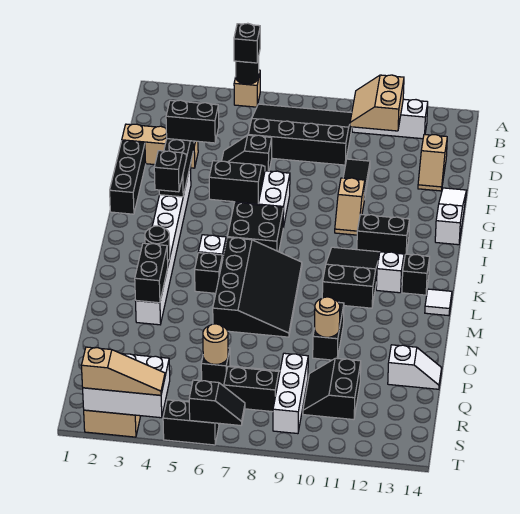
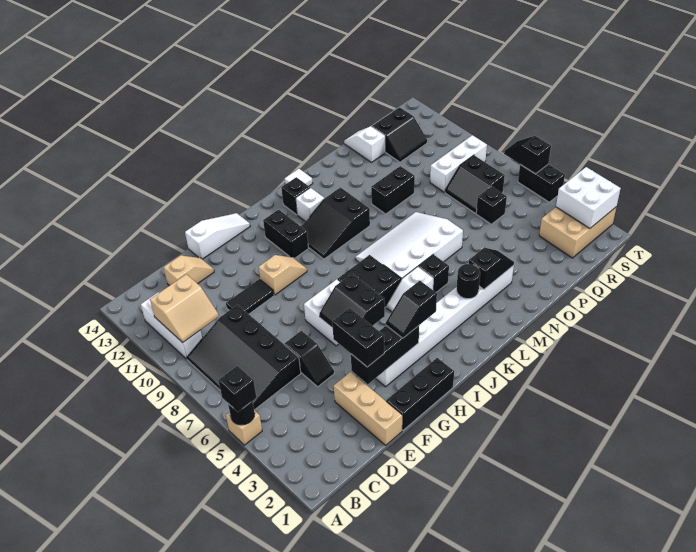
white slope F14:H14 level 1 top H -> white slope F14:H14 level 1 top F
black slope K6:N8 level 1 top 6 -> white slope K6:N8 level 1 top 6
black brick M3:N3 level 2 -> black slope M3:N3 level 2 top M
tan round brick O10 level 2 -> none
tan round brick Q6 level 2 -> none
black slope Q10:R11 level 1 top 11 -> black slope Q12:R13 level 1 top 13
white brick S2:T4 level 2 -> white brick S2:T3 level 2
tan slope T2:T4 level 3 top 2 -> none

